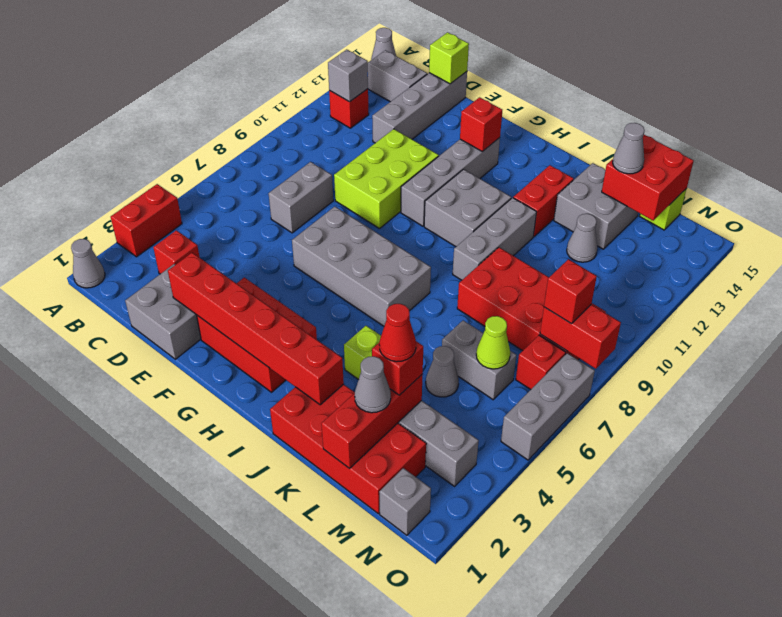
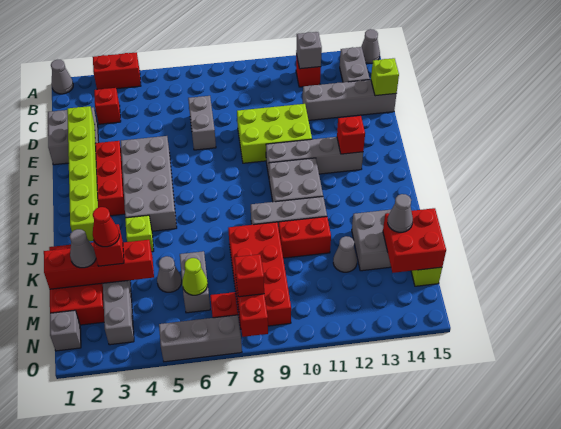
grey brick D7:D8 level 1 -> grey brick D7:E7 level 1
red brick E2:J2 level 2 -> lime brick E2:J2 level 2
grey brick F6:I7 level 1 -> grey brick F4:I5 level 1
red brick J1:M2 level 1 -> red brick K1:M2 level 1
red brick J12:J13 level 1 -> red brick K10:K11 level 1
red brick L1:L3 level 2 -> red brick L1:L4 level 2

